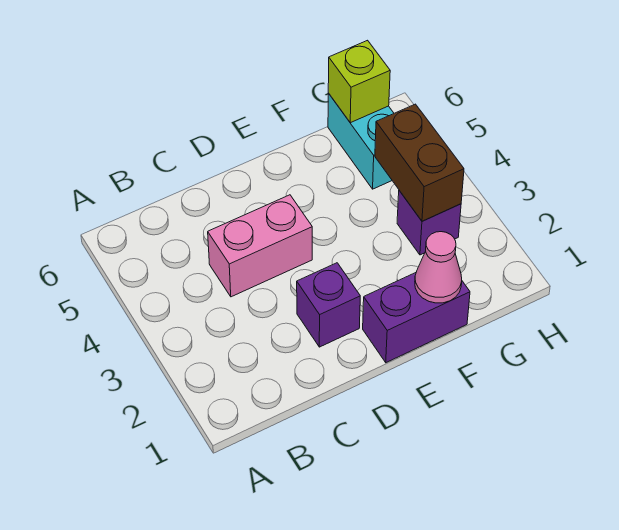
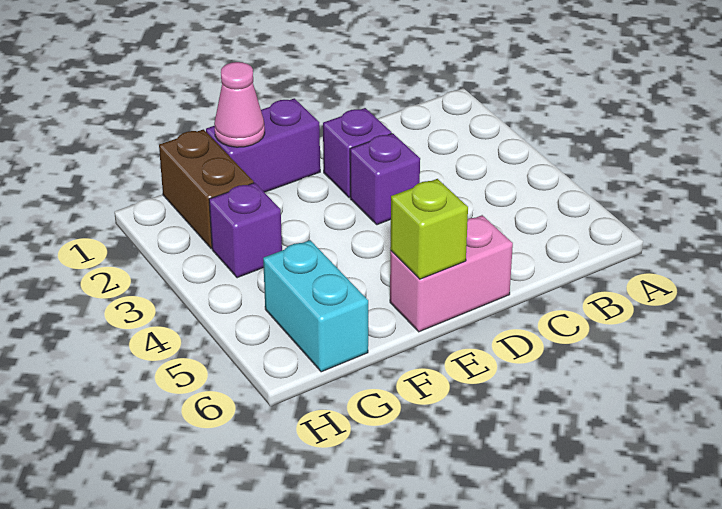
pink brick C4:D4 level 1 -> pink brick D6:E6 level 1
none -> purple brick D3 level 1
brown brick G3:G4 level 2 -> brown brick G1:G2 level 1
lime brick G6 level 2 -> lime brick E6 level 2

